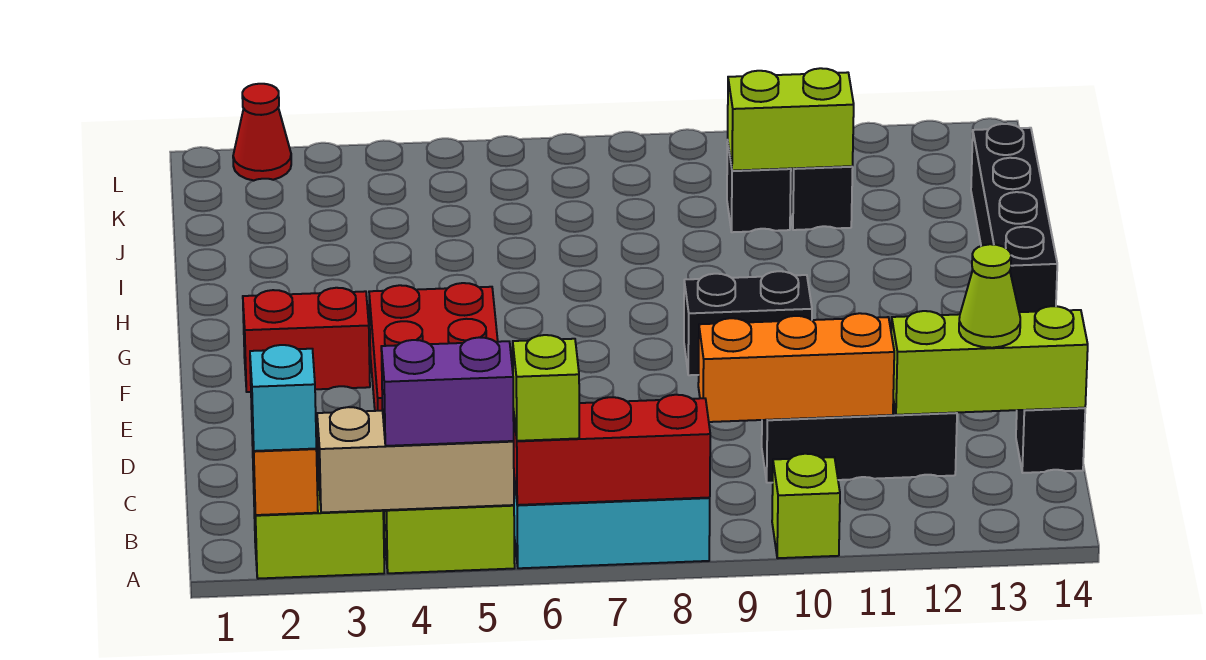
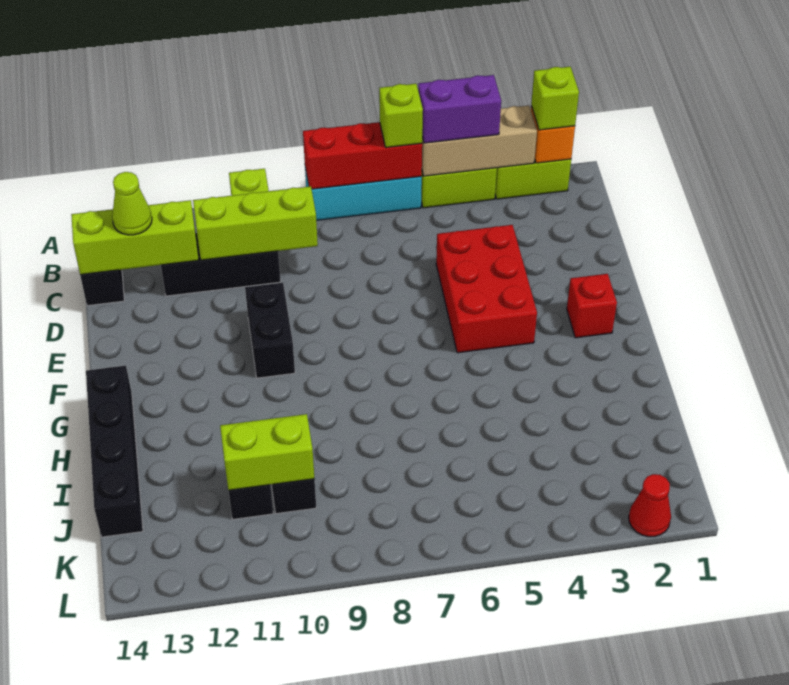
cyan brick A2 level 3 -> lime brick A2 level 3
orange brick C9:C11 level 2 -> lime brick C9:C11 level 2
red brick F2:F3 level 1 -> red brick F2 level 1
black brick F9:F10 level 1 -> black brick E10:F10 level 1

